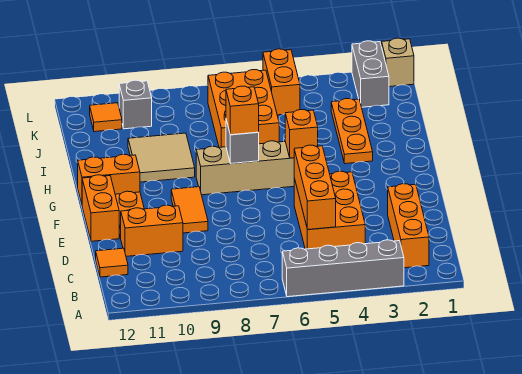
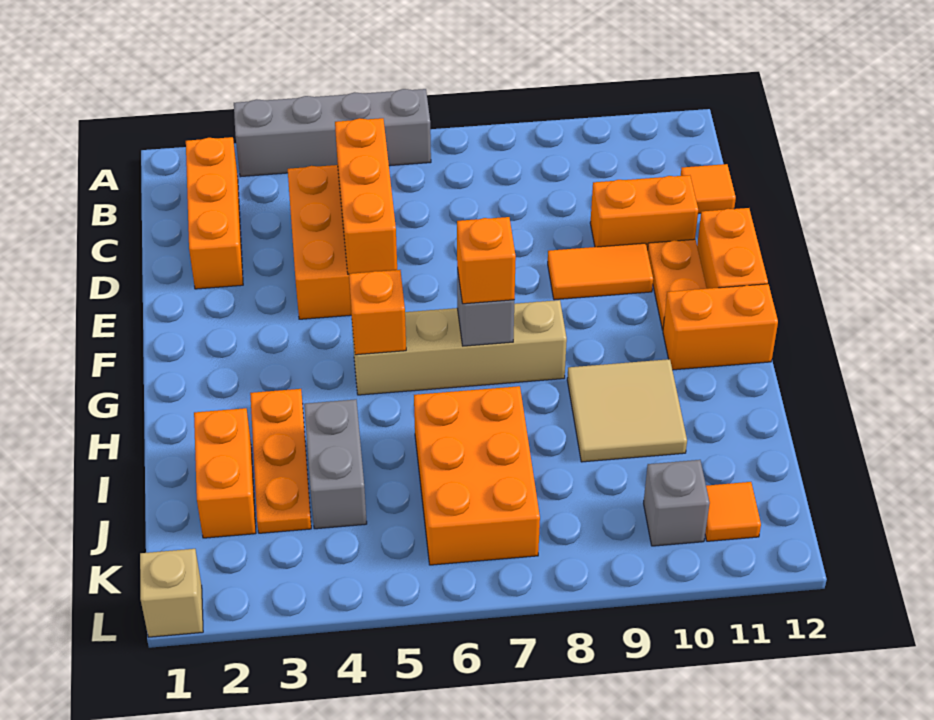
orange tile E9:F9 level 1 -> orange tile E9:E10 level 1
grey brick K2:L2 level 1 -> grey brick I4:J4 level 1
orange brick K5:L5 level 1 -> orange brick I2:J2 level 1

